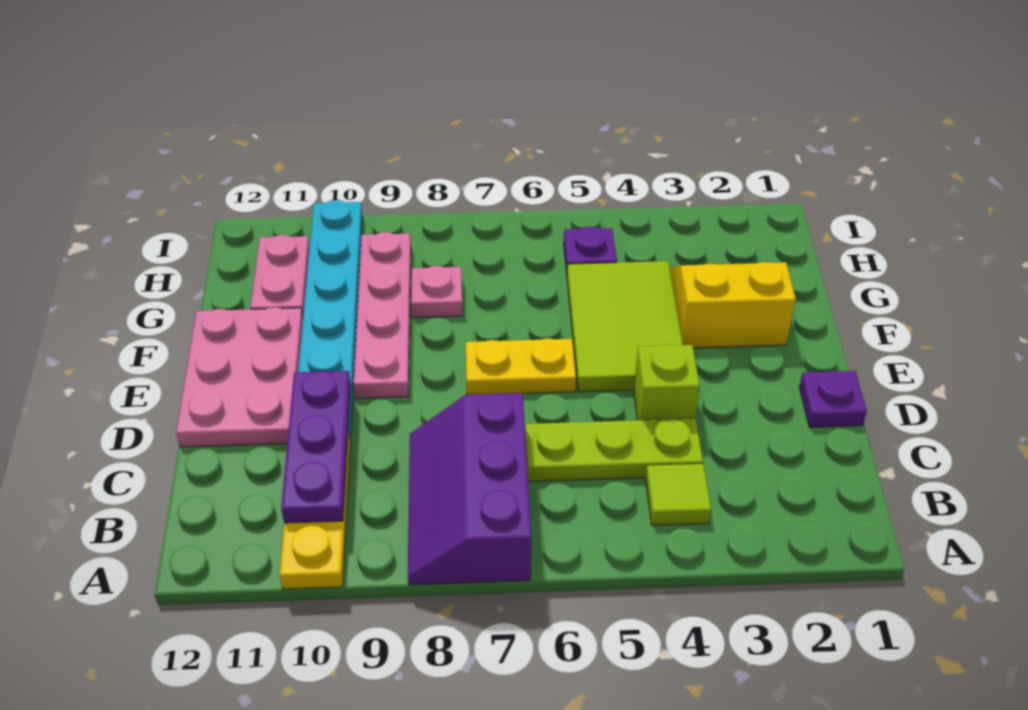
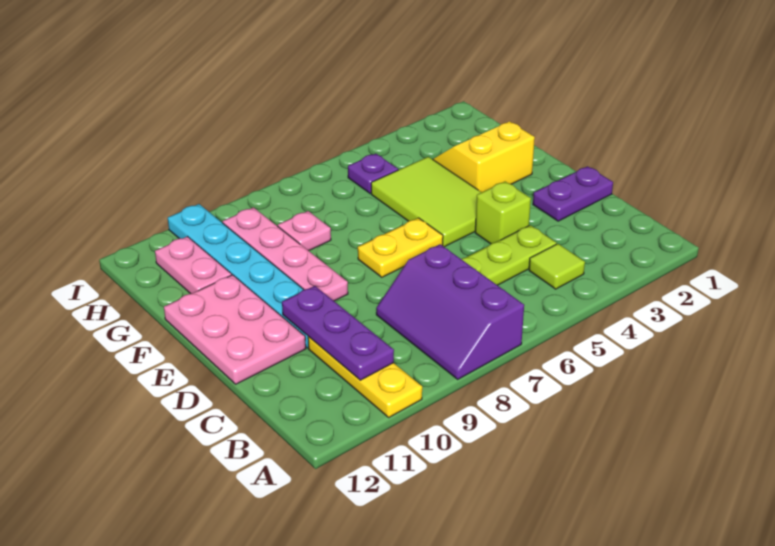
purple plate D1 level 1 -> purple plate D1:D2 level 1

